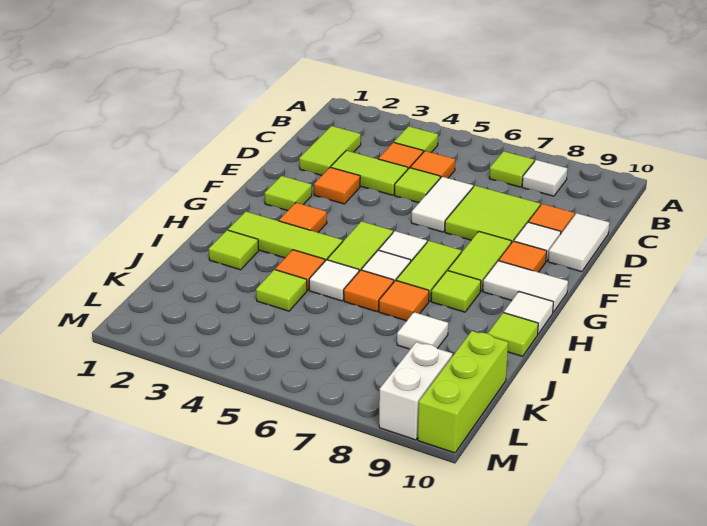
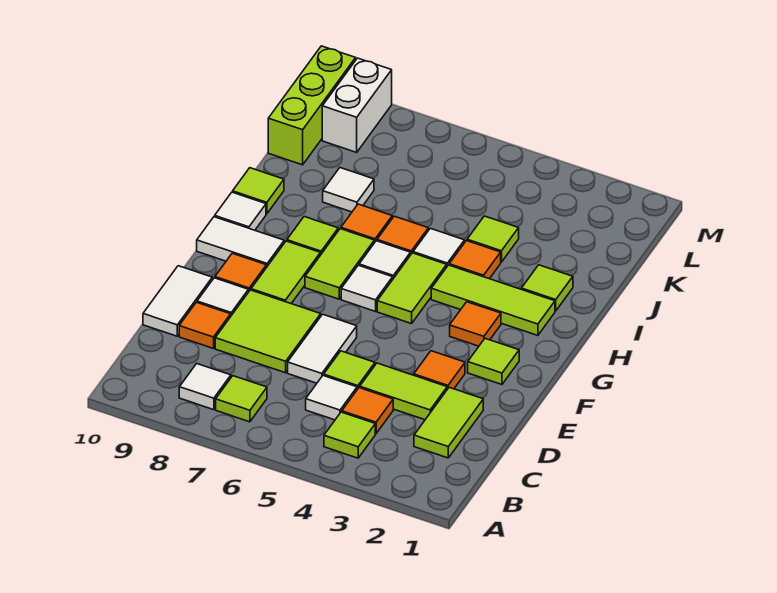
orange tile C5 level 1 -> white tile C5 level 1

